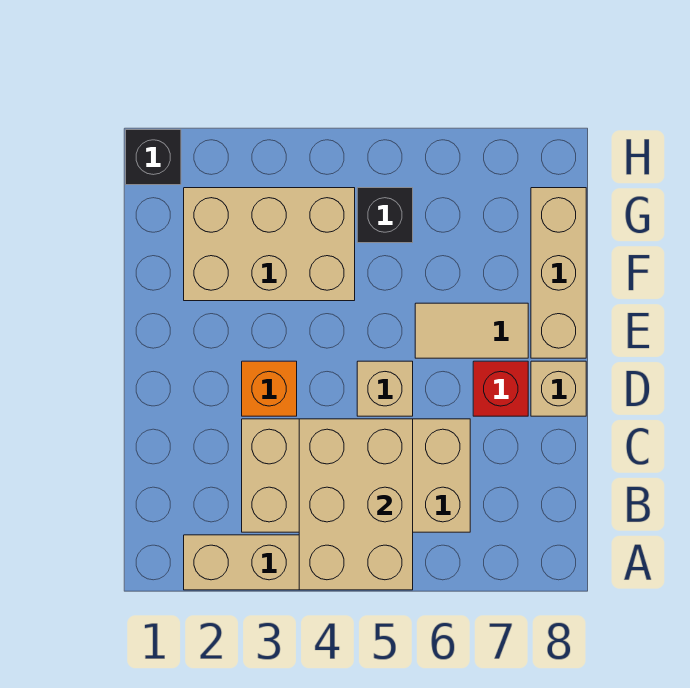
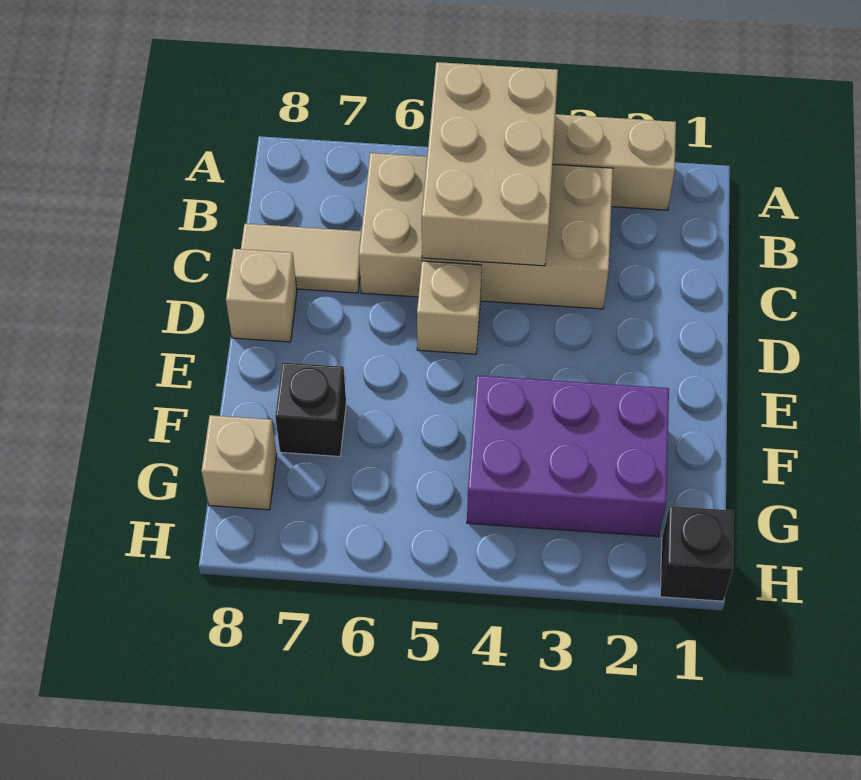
orange brick D3 level 1 -> none
red brick D7 level 1 -> none
tan tile E6:E7 level 1 -> tan tile C7:C8 level 1
tan brick E8:G8 level 1 -> tan brick G8 level 1
tan brick F2:G4 level 1 -> purple brick F2:G4 level 1
black brick G5 level 1 -> black brick F7 level 1

